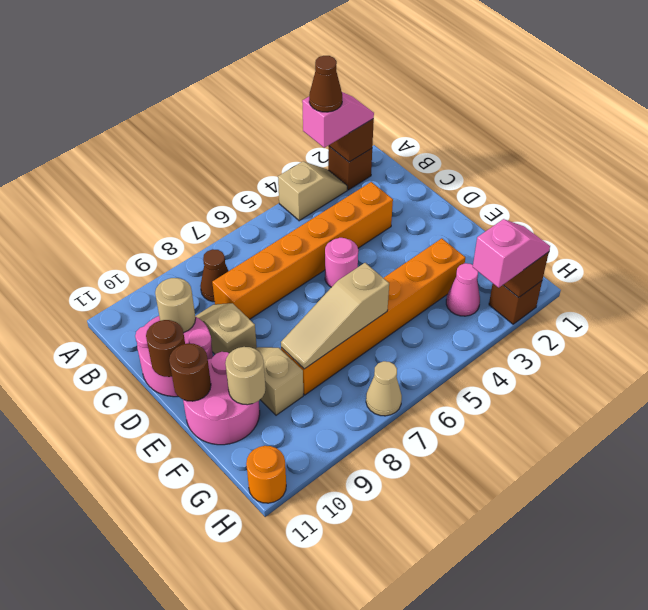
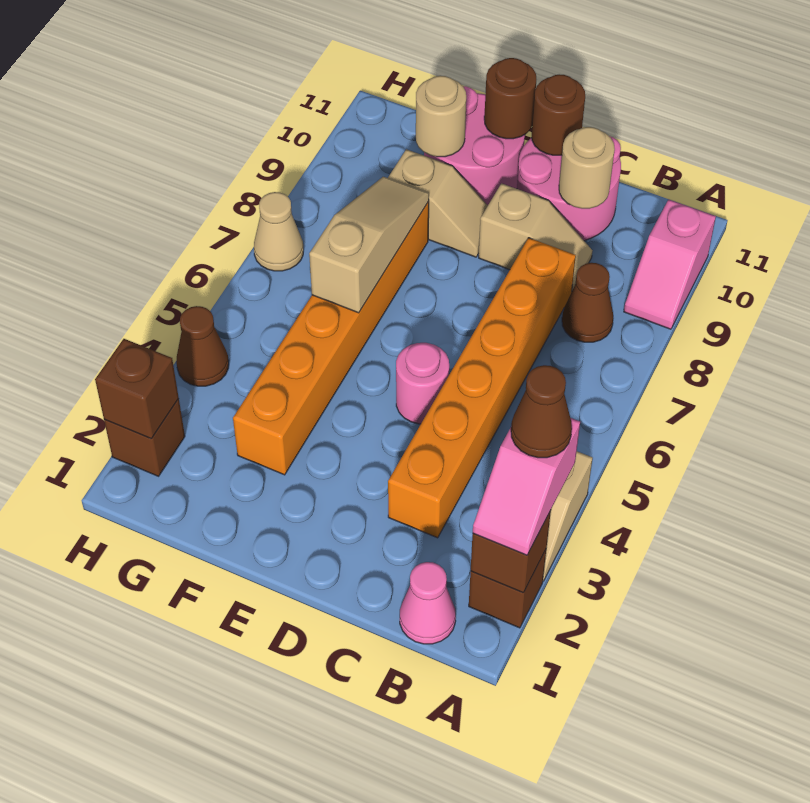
pink cone G3 level 1 -> pink cone B1 level 1
pink slope H2:H3 level 3 top 3 -> pink slope A9:A10 level 1 top 10
none -> brown cone H4 level 1
orange round brick H11 level 1 -> none

